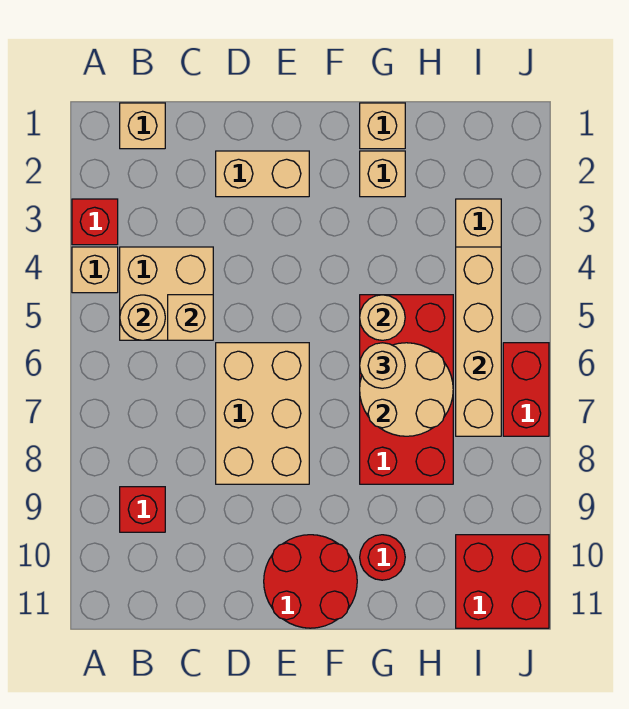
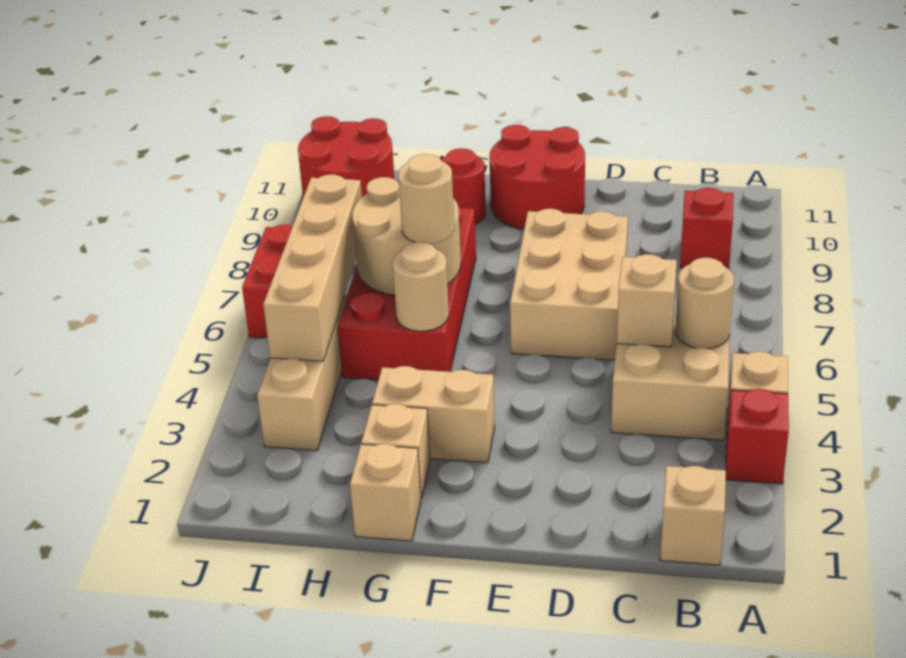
tan brick D2:E2 level 1 -> tan brick F3:G3 level 1
red brick I10:J11 level 1 -> red round brick I10:J11 level 1

